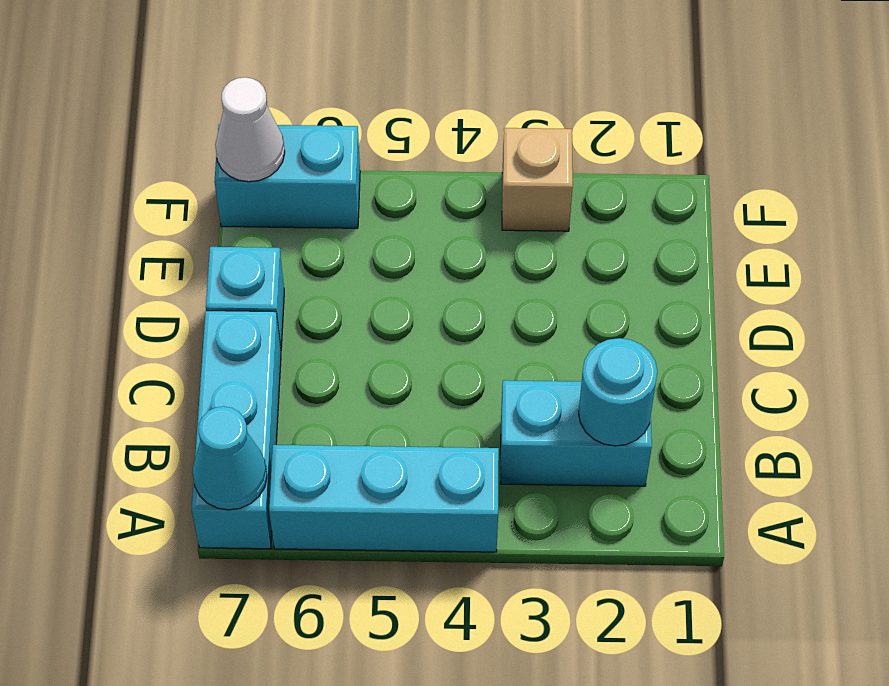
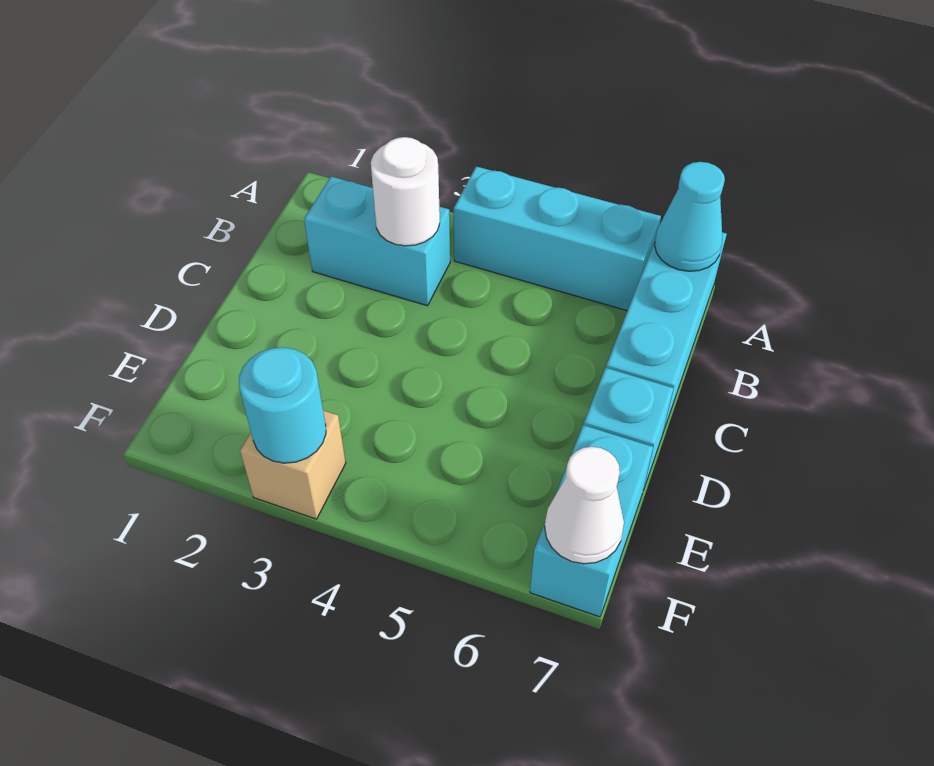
cyan round brick B2 level 2 -> cyan round brick F3 level 2
none -> white round brick B3 level 2
cyan brick F6:F7 level 1 -> cyan brick E7:F7 level 1

